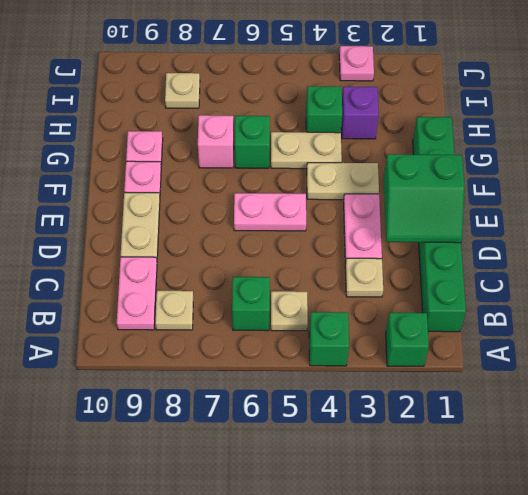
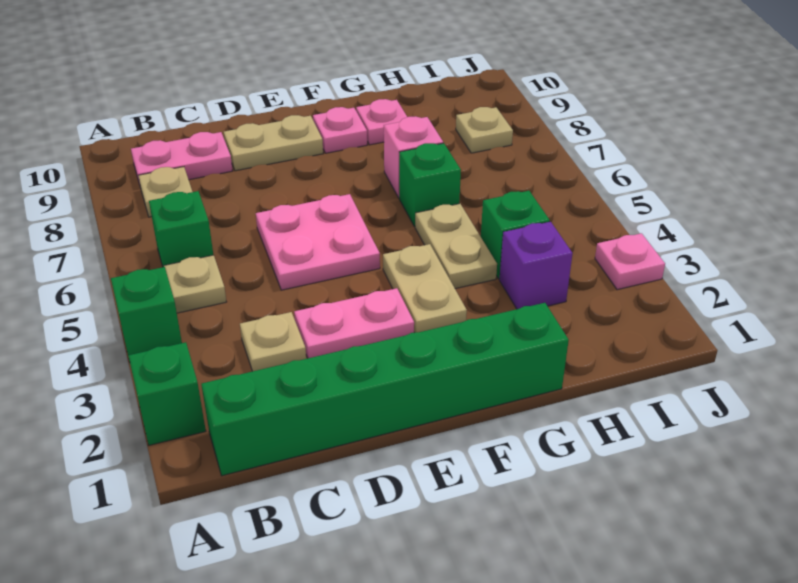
green slope D1:E2 level 2 top E -> none
pink plate E5:E6 level 1 -> pink plate D5:E6 level 1

